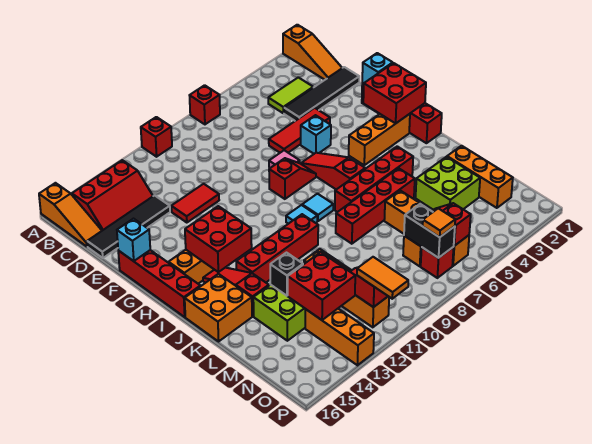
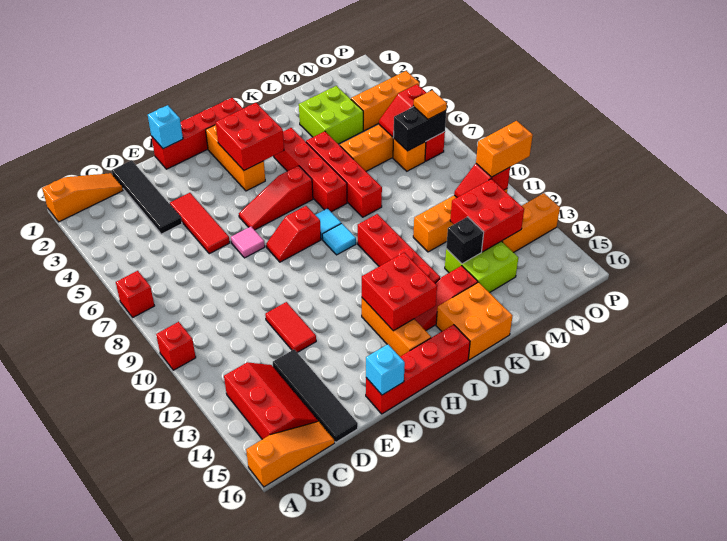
lime tile C3:C4 level 1 -> none
cyan brick F5 level 1 -> none
red brick G1:H2 level 2 -> red brick H3:I4 level 2
red slope G7:G8 level 1 top 8 -> red slope G8:H8 level 1 top H
orange brick L2:N2 level 1 -> orange brick N4:P4 level 1
orange tile O11:P11 level 3 -> orange brick O11:P11 level 3

